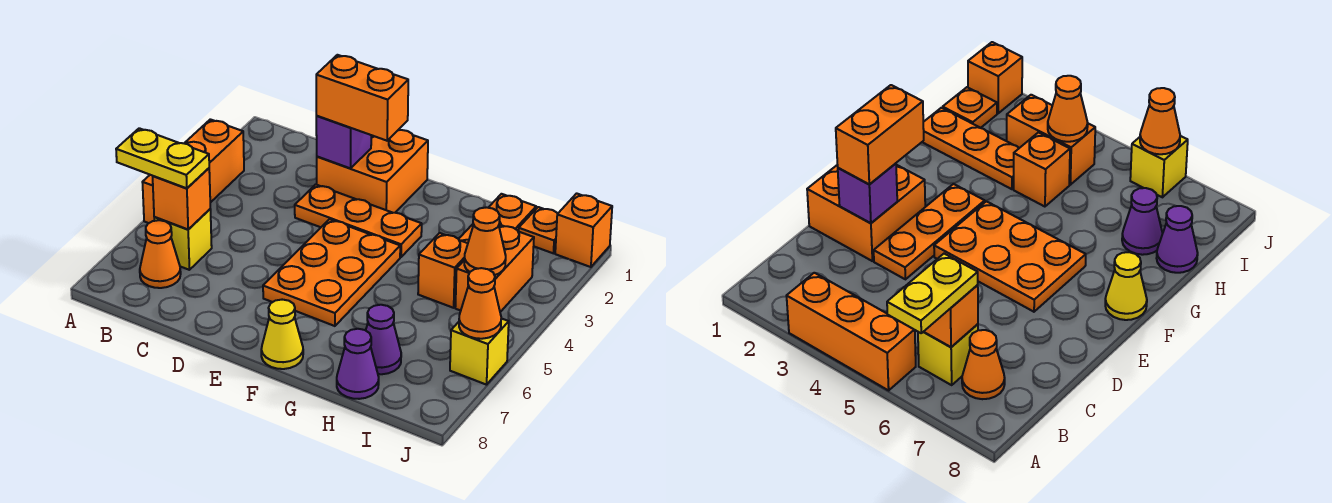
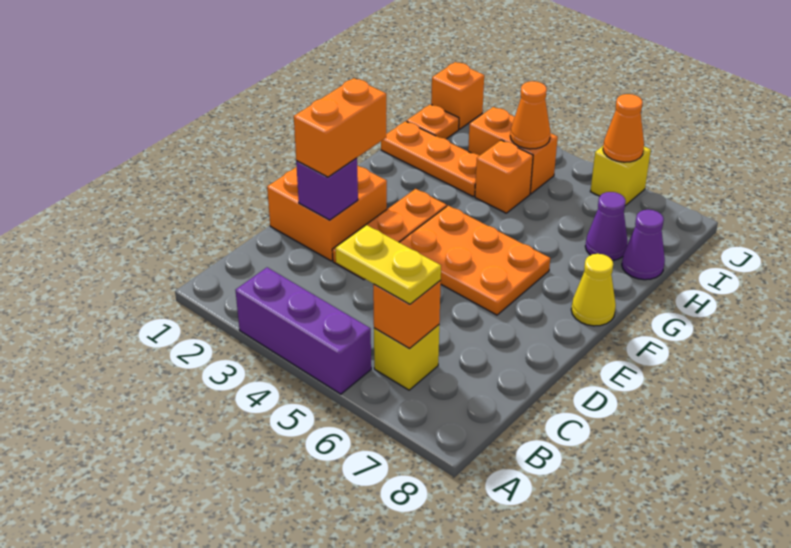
orange brick A3:A5 level 1 -> purple brick A3:A5 level 1
yellow plate A6:B6 level 3 -> yellow plate B5:B6 level 3
orange cone B7 level 1 -> none

